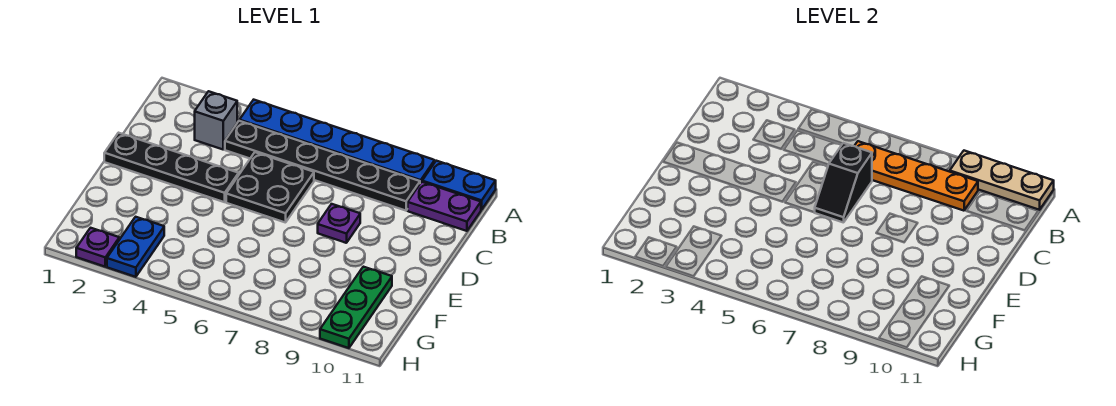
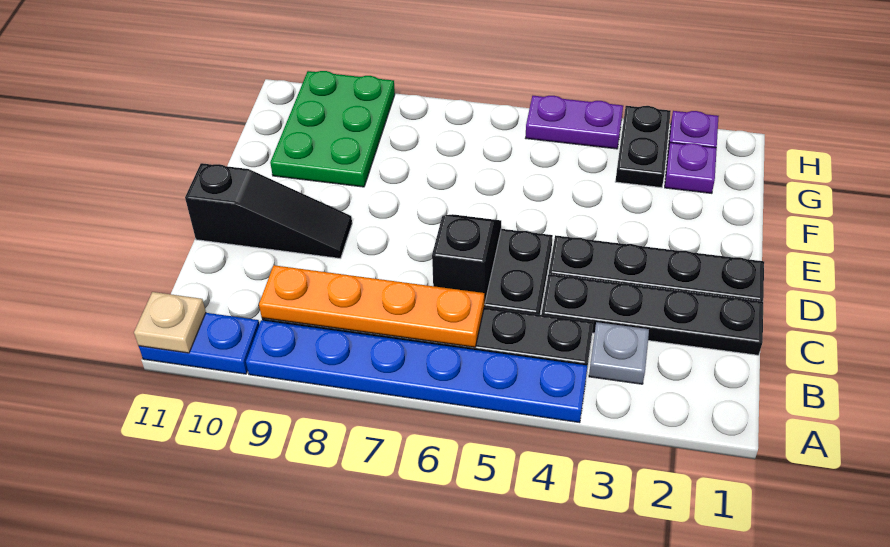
tan plate A9:A11 level 2 -> tan plate A11 level 2
grey brick B3 level 1 -> grey plate B3 level 1
purple plate B10:B11 level 1 -> purple plate H4:H5 level 1
none -> black plate C1:C4 level 1
purple plate D8 level 1 -> purple plate G2 level 1
none -> black slope D9:D11 level 1 top 11
green plate F10:H10 level 1 -> green plate F9:H10 level 1
blue plate G3:H3 level 1 -> black plate G3:H3 level 1

